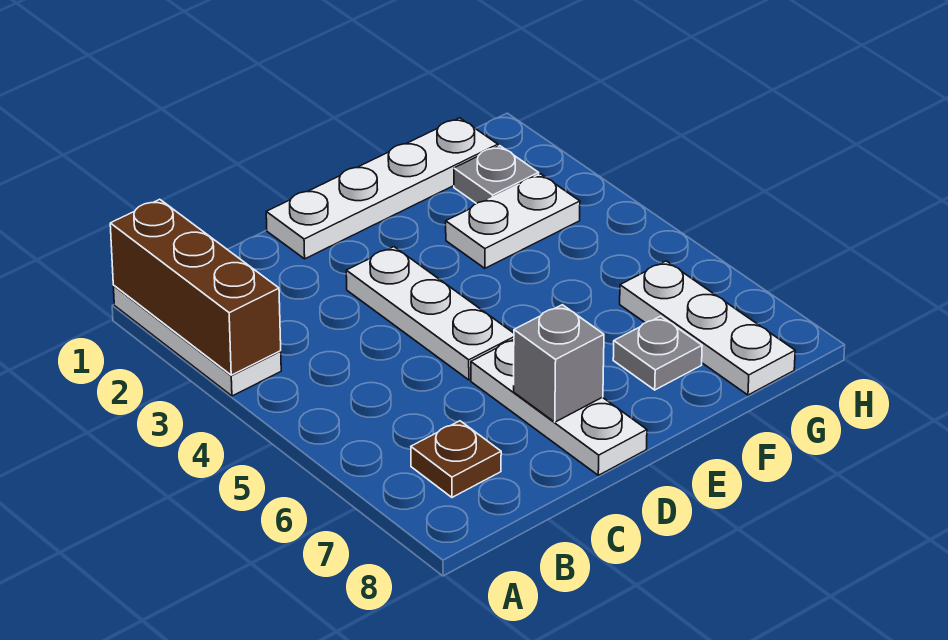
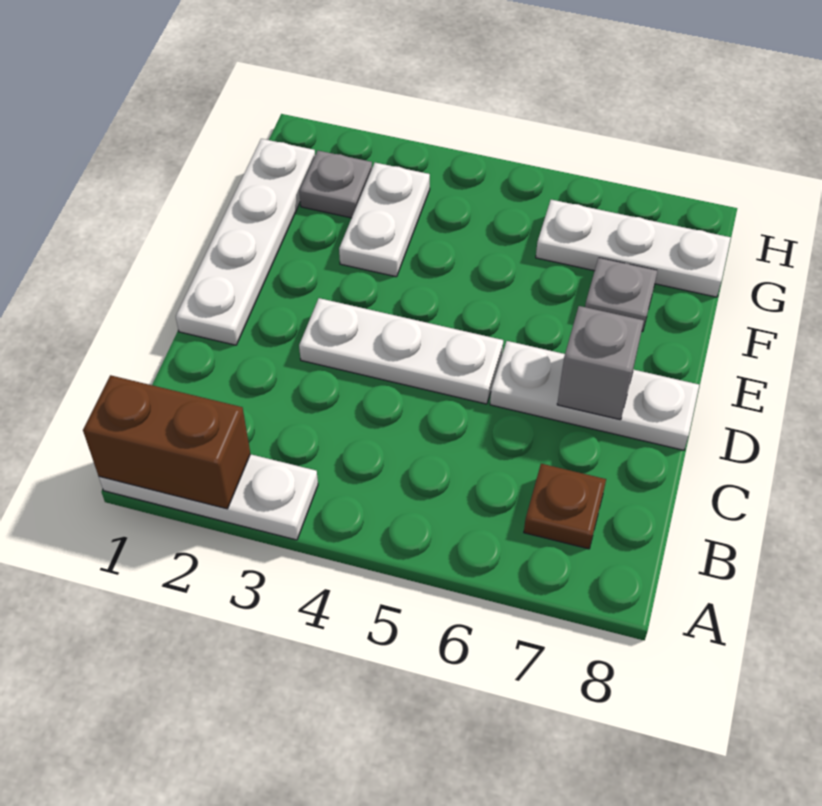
brown brick A1:A3 level 2 -> brown brick A1:A2 level 2

